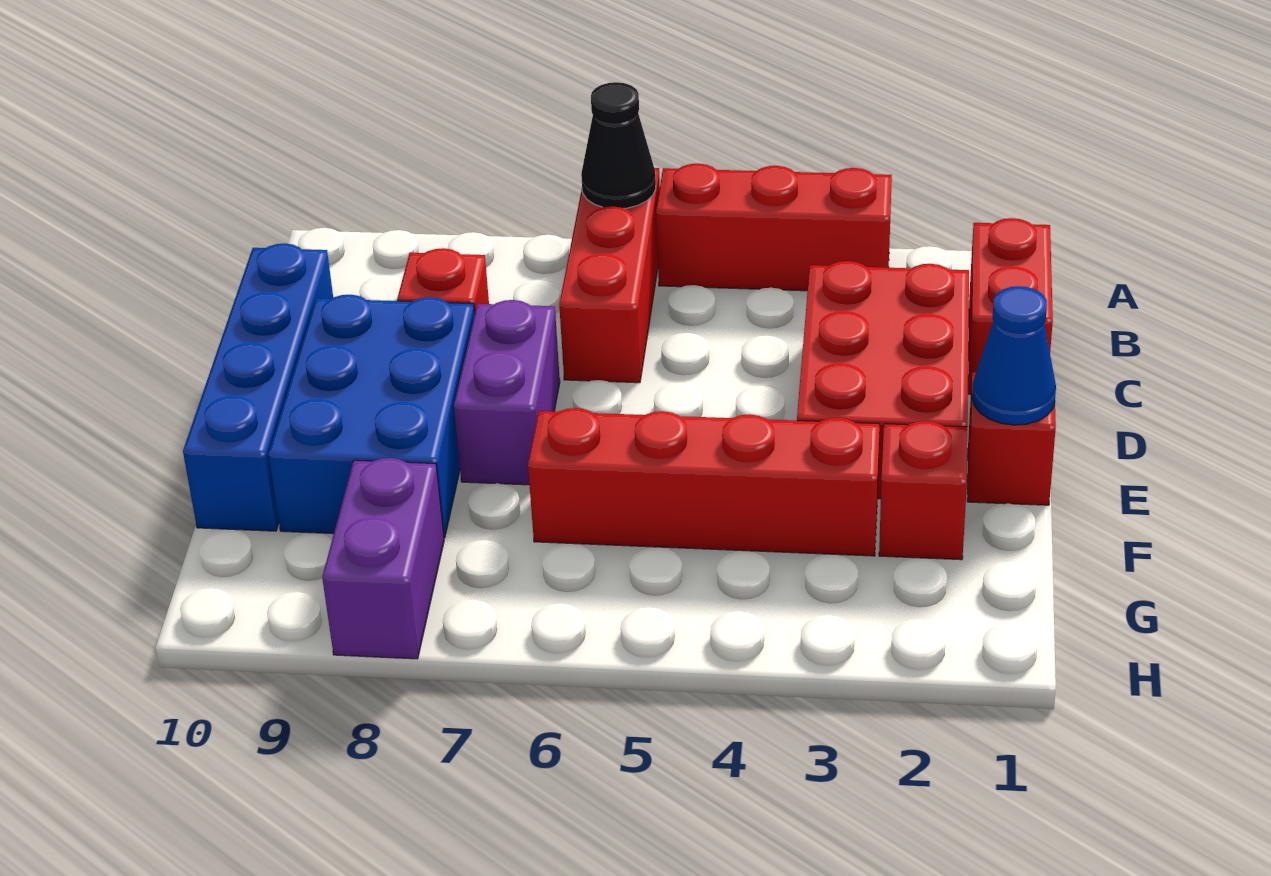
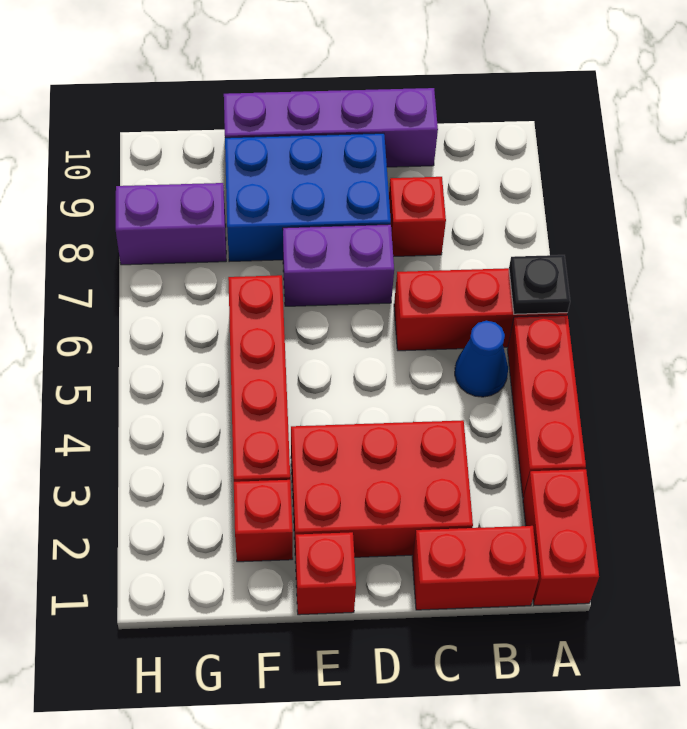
none -> red brick A1:A2 level 1
black cone A6 level 2 -> black plate A6 level 2
blue brick C10:F10 level 1 -> purple brick C10:F10 level 1
blue cone E1 level 2 -> blue cone B5 level 1

